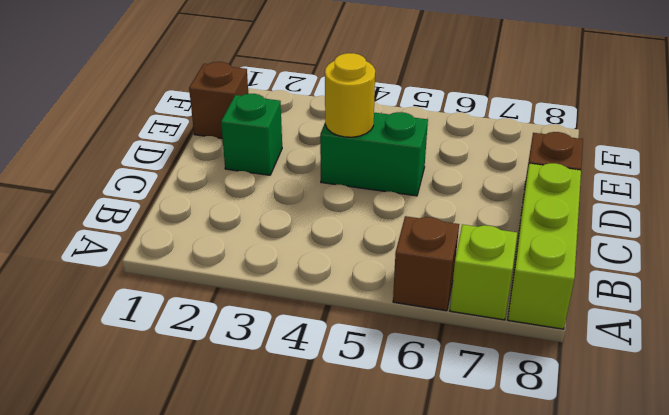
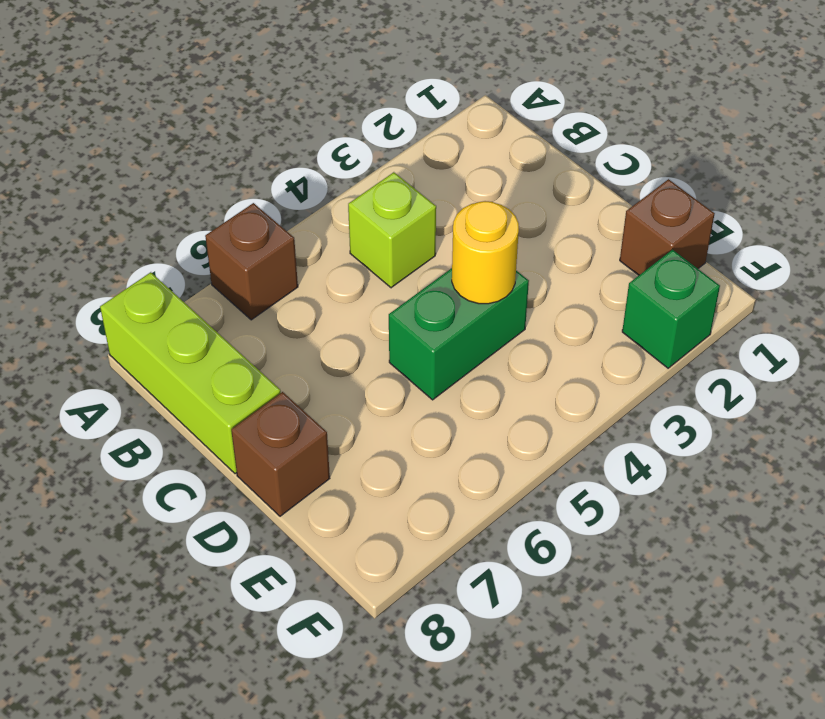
lime brick A7 level 1 -> lime brick B4 level 1
green brick D2 level 1 -> green brick F2 level 1

